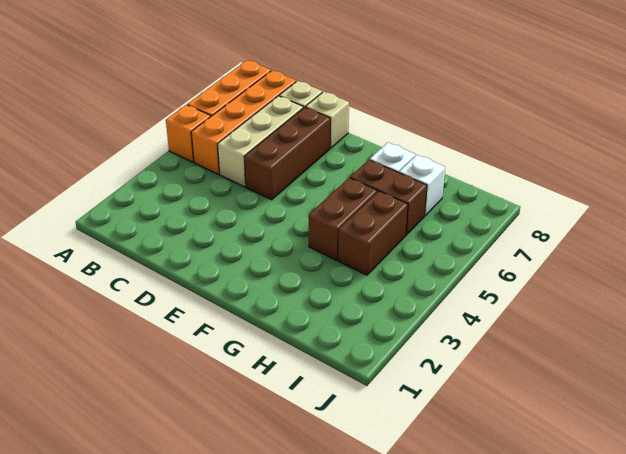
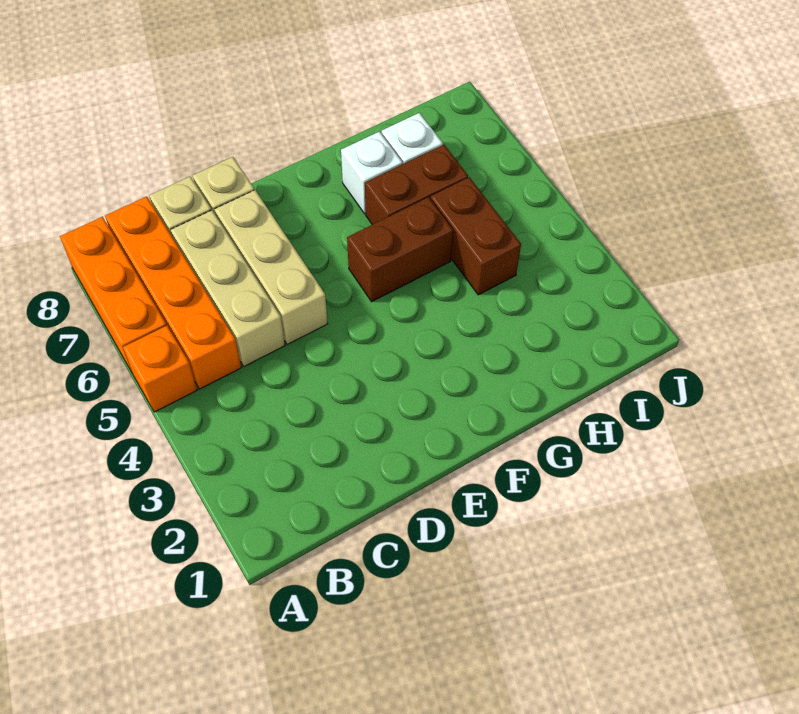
brown brick D5:D7 level 1 -> tan brick D5:D7 level 1
brown brick G4:G5 level 1 -> brown brick F5:G5 level 1

